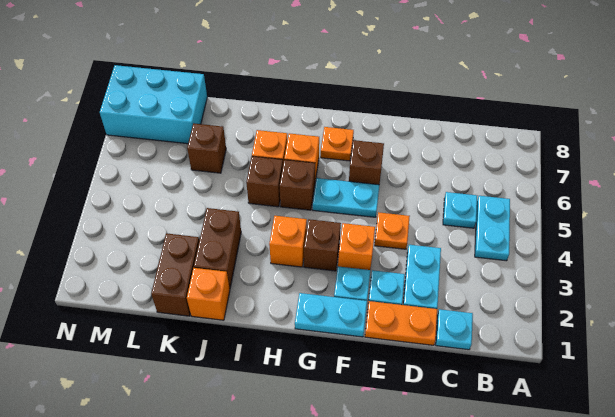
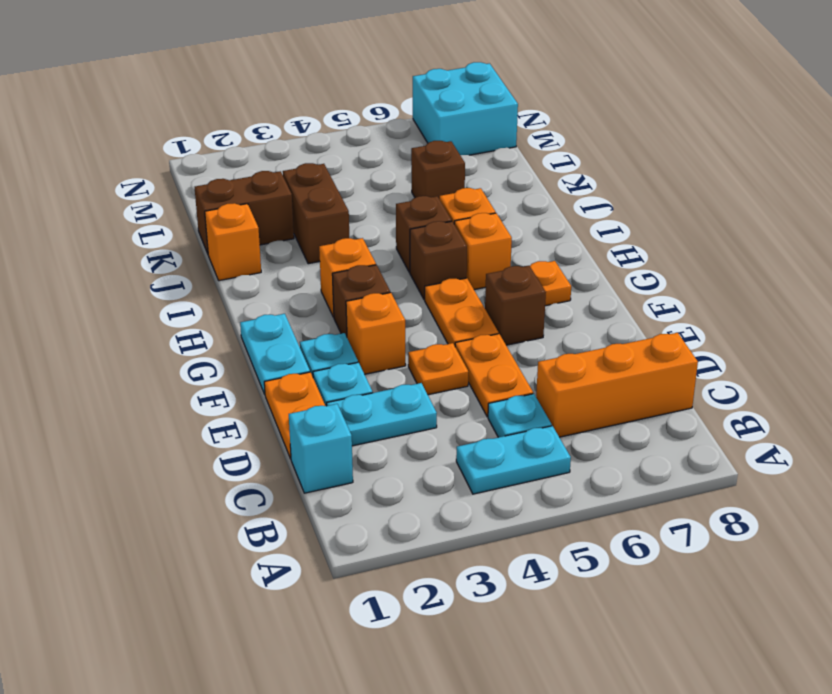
cyan plate C1 level 1 -> cyan brick C1 level 1
none -> orange brick C6:C8 level 1
none -> orange plate D5:E5 level 1
cyan plate F5:G5 level 1 -> orange plate F5:G5 level 1
brown brick J2:J3 level 1 -> brown brick J3:K3 level 1
cyan brick L7:N8 level 1 -> cyan brick M7:N8 level 1

